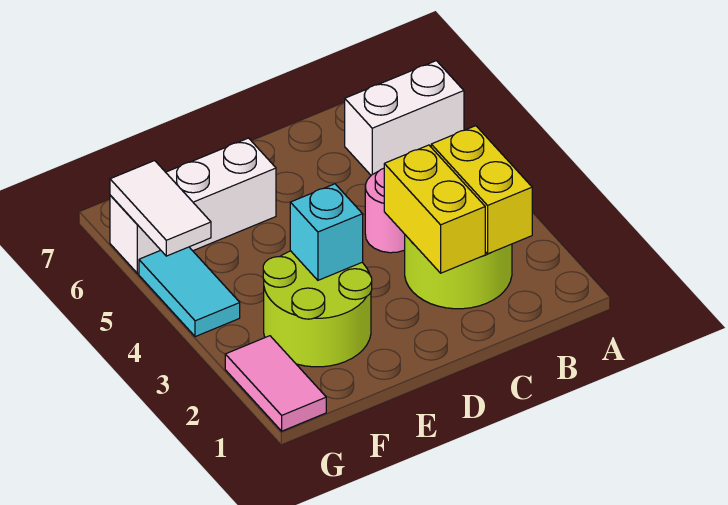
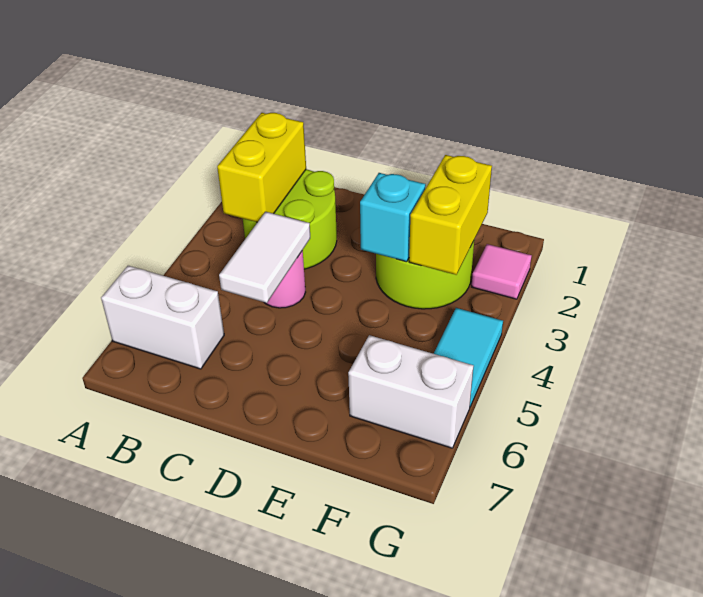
yellow brick C2:C3 level 2 -> yellow brick F2:F3 level 2
white brick E6:G6 level 1 -> white brick F6:G6 level 1
pink tile G1:G2 level 1 -> pink tile G2 level 1
white tile G5:G6 level 2 -> white tile C4:C5 level 2

